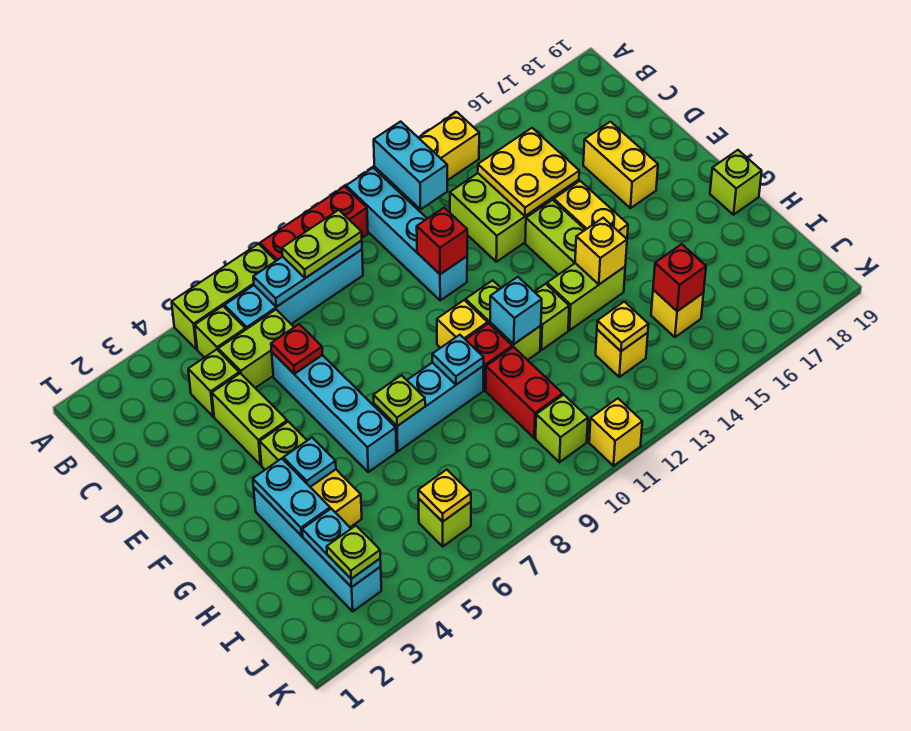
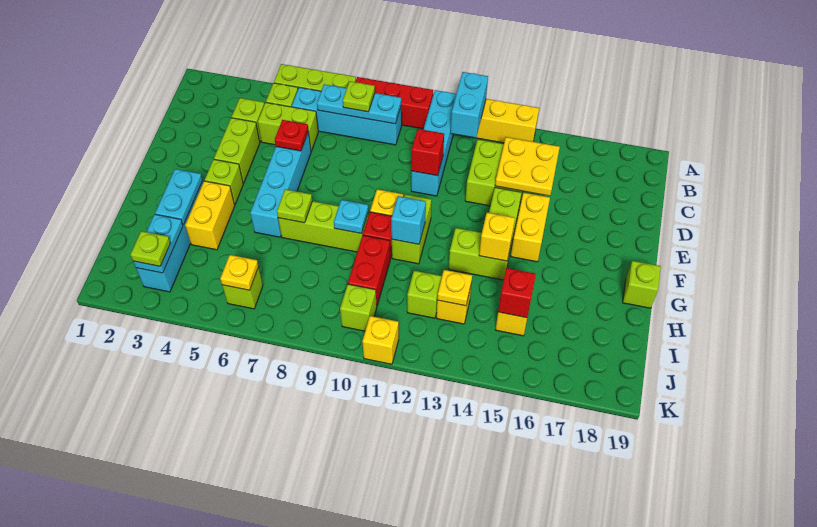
lime plate B8:B9 level 3 -> lime plate B8 level 3
yellow brick D17:E17 level 1 -> none
cyan plate G4 level 2 -> none
cyan brick G7:G9 level 1 -> lime brick G7:G9 level 1
lime brick G12 level 1 -> lime brick I12 level 1

